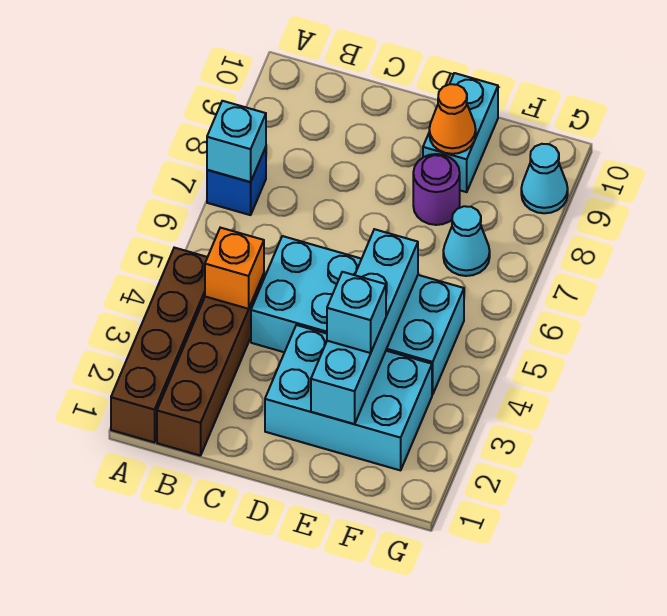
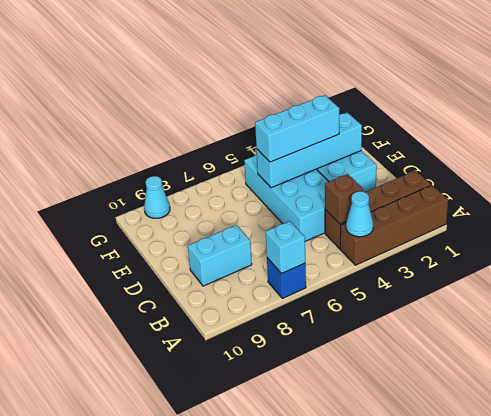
orange brick B4 level 2 -> brown brick B4 level 2
cyan brick E3 level 3 -> cyan brick E3:E5 level 3
purple round brick E8 level 1 -> none
cyan brick E9:E10 level 1 -> cyan brick C8:C9 level 1
orange cone E9 level 2 -> none
cyan cone F7 level 1 -> cyan cone A4 level 2

